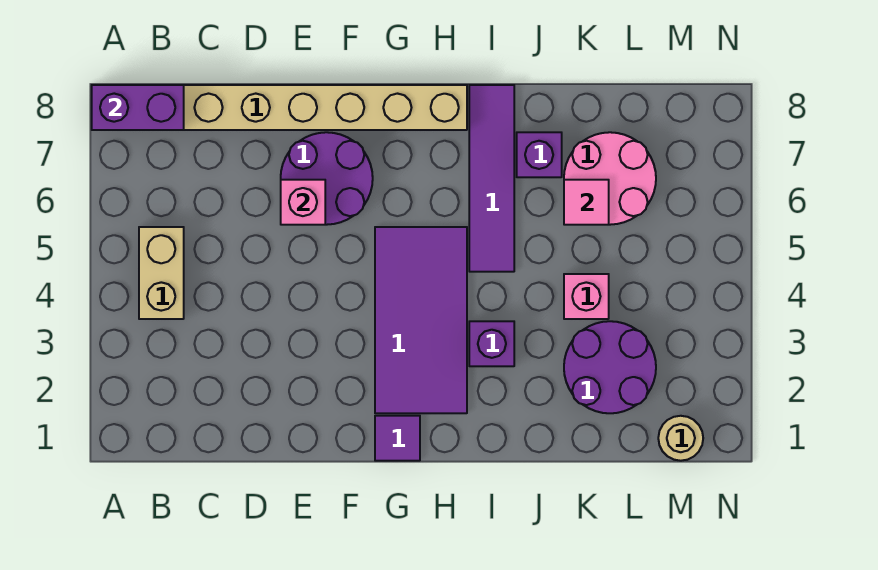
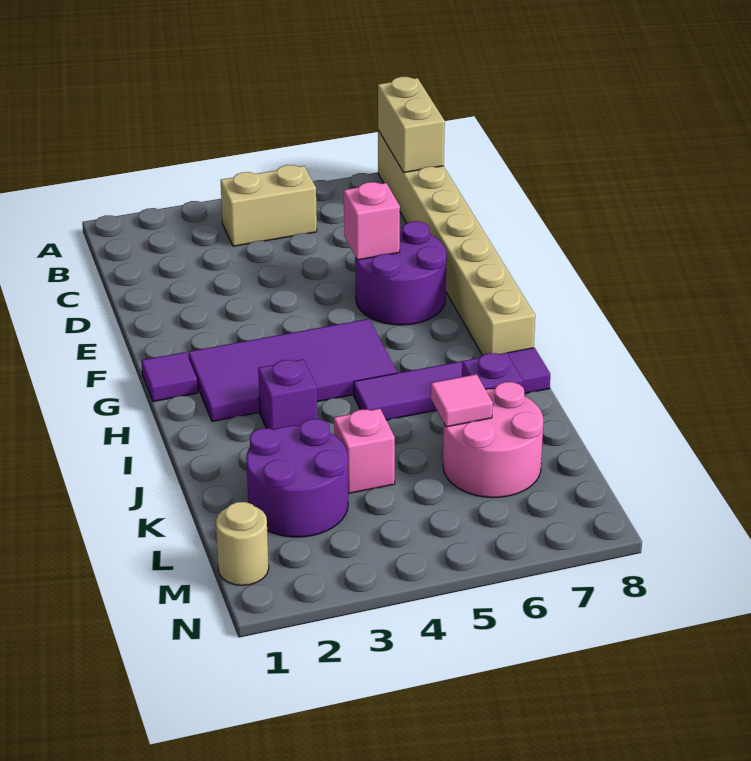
purple brick A8:B8 level 2 -> tan brick A8:B8 level 2

